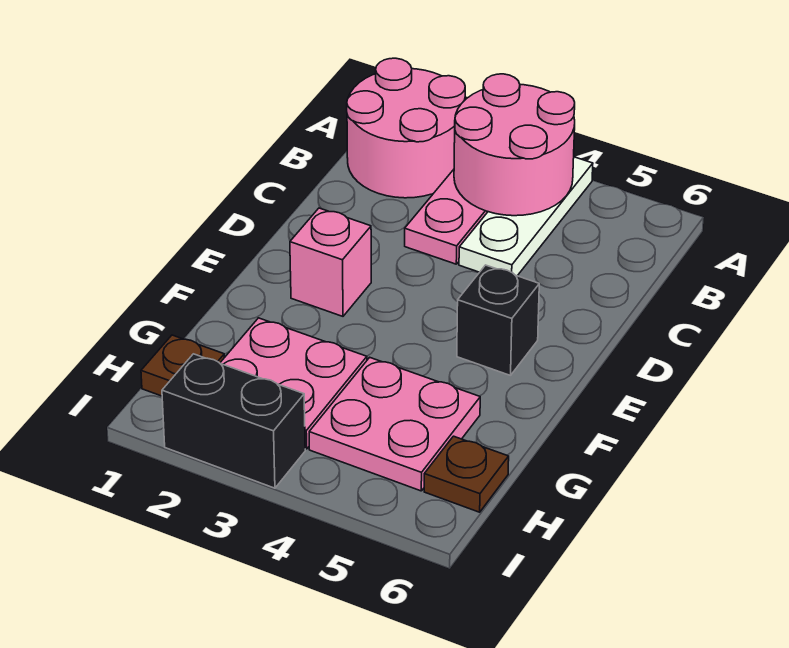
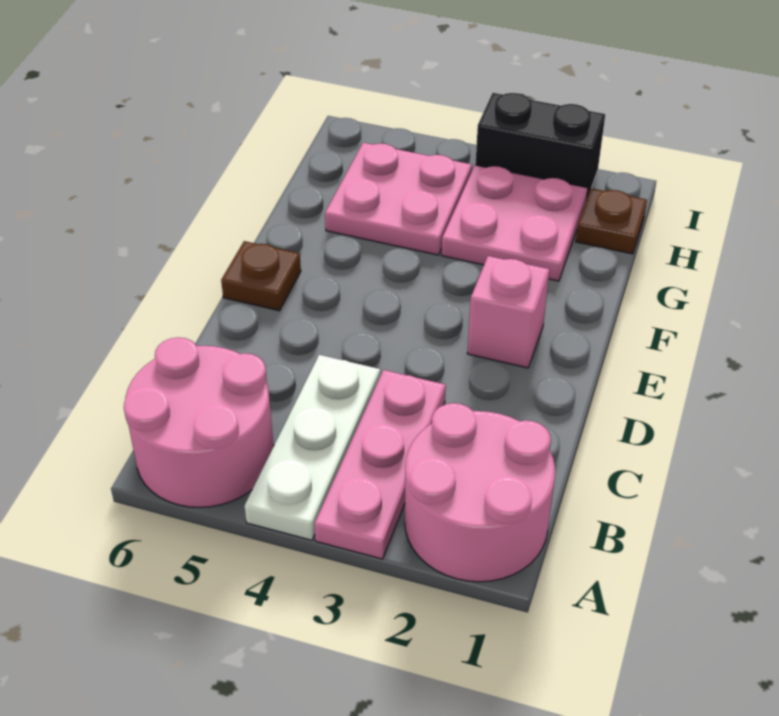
pink round brick A3:B4 level 2 -> pink round brick A5:B6 level 1
black brick E5 level 1 -> none
brown plate H6 level 1 -> brown plate E6 level 1

